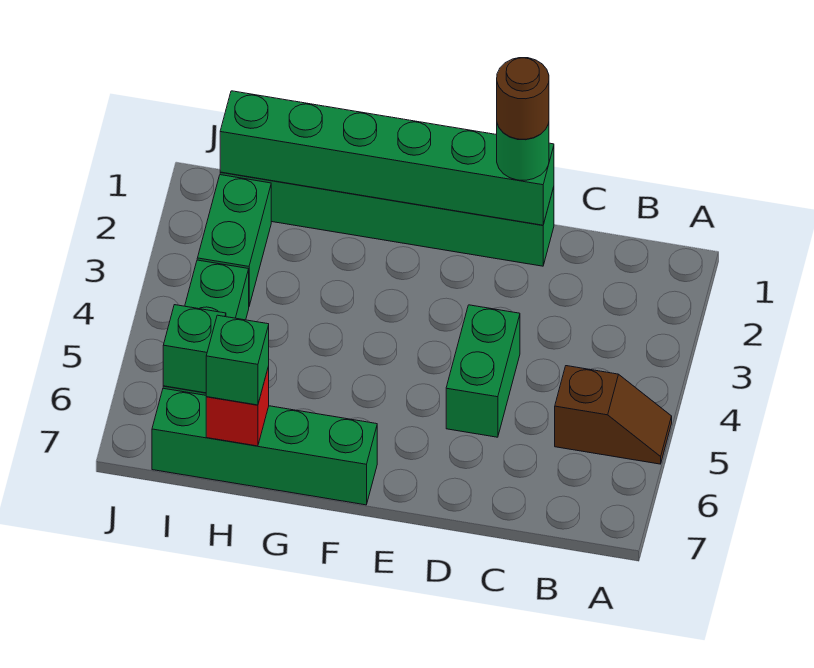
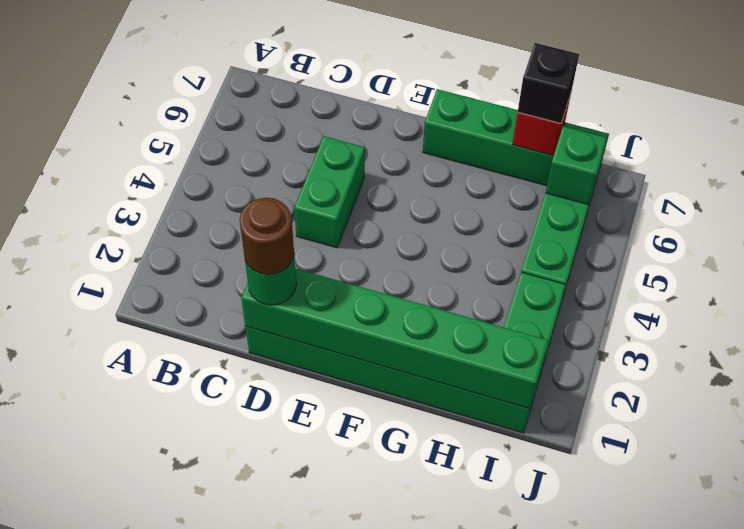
brown slope A5:B5 level 1 top B -> none
green brick H7 level 3 -> black brick H7 level 3

